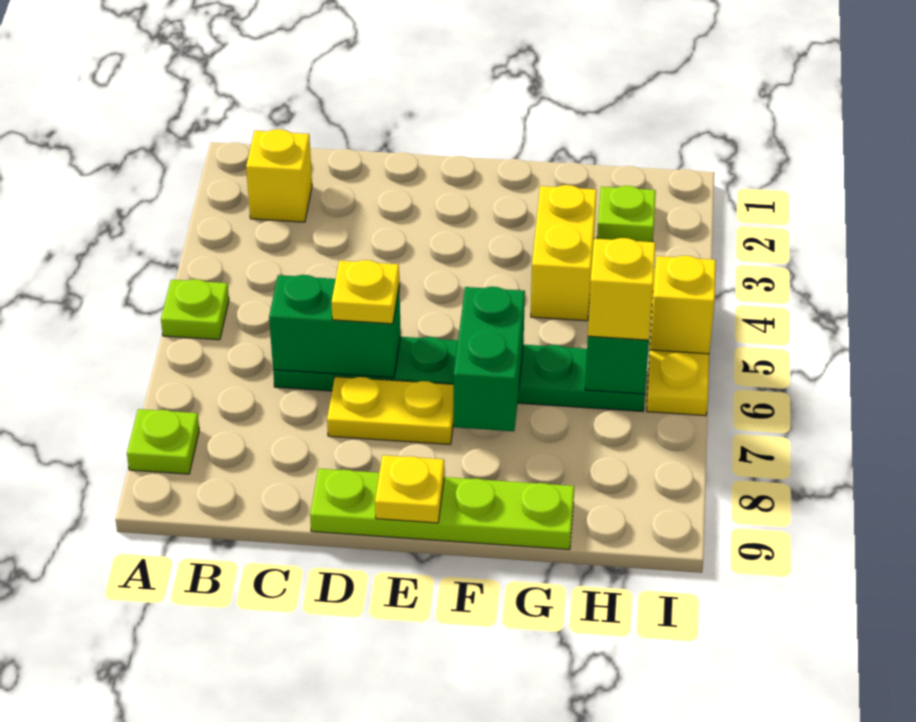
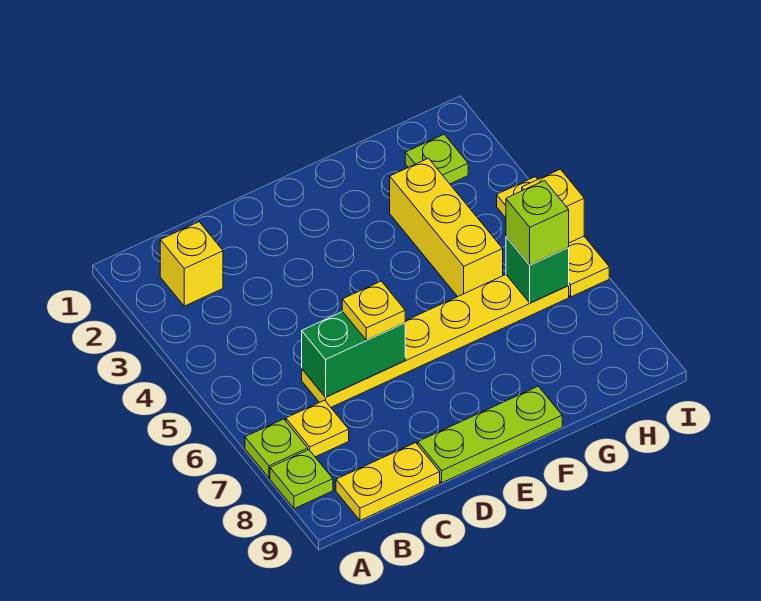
lime plate A5 level 1 -> lime plate A7 level 1
green plate C6:H6 level 1 -> yellow plate C6:H6 level 1
yellow plate D7:E7 level 1 -> yellow plate B9:C9 level 1
lime plate D9:G9 level 1 -> lime plate D9:F9 level 1
yellow plate E9 level 2 -> yellow plate B7 level 1
green brick F6:F7 level 2 -> none
yellow brick G3:G4 level 1 -> yellow brick G3:G5 level 1
yellow brick H6 level 3 -> lime brick H6 level 3

